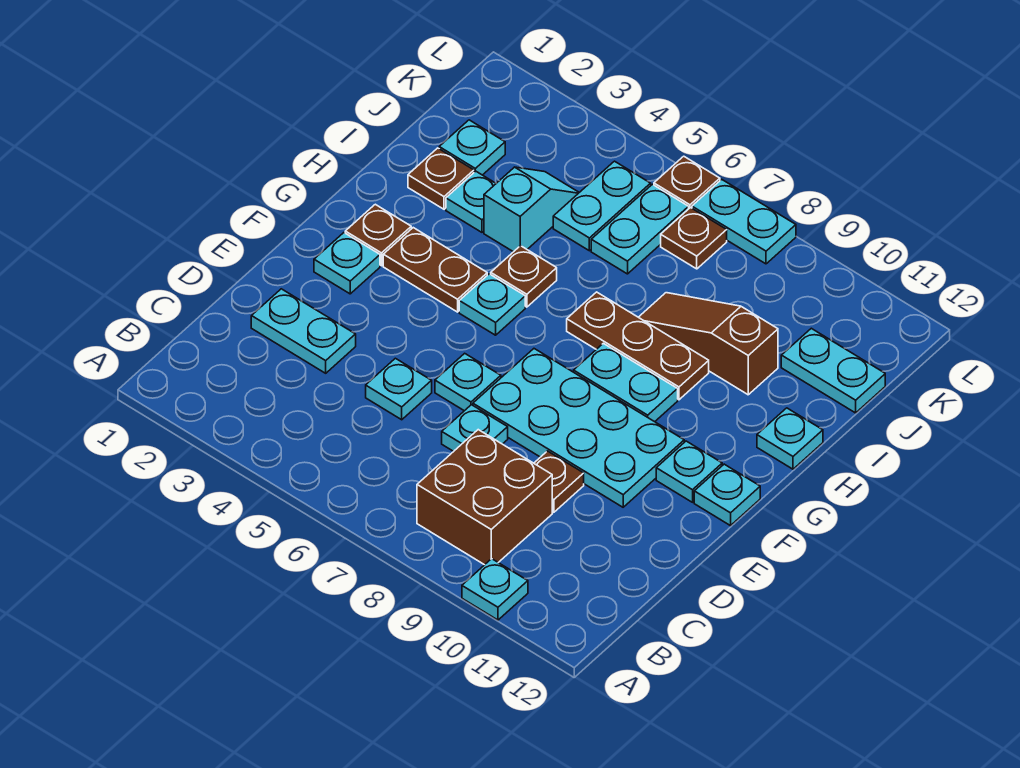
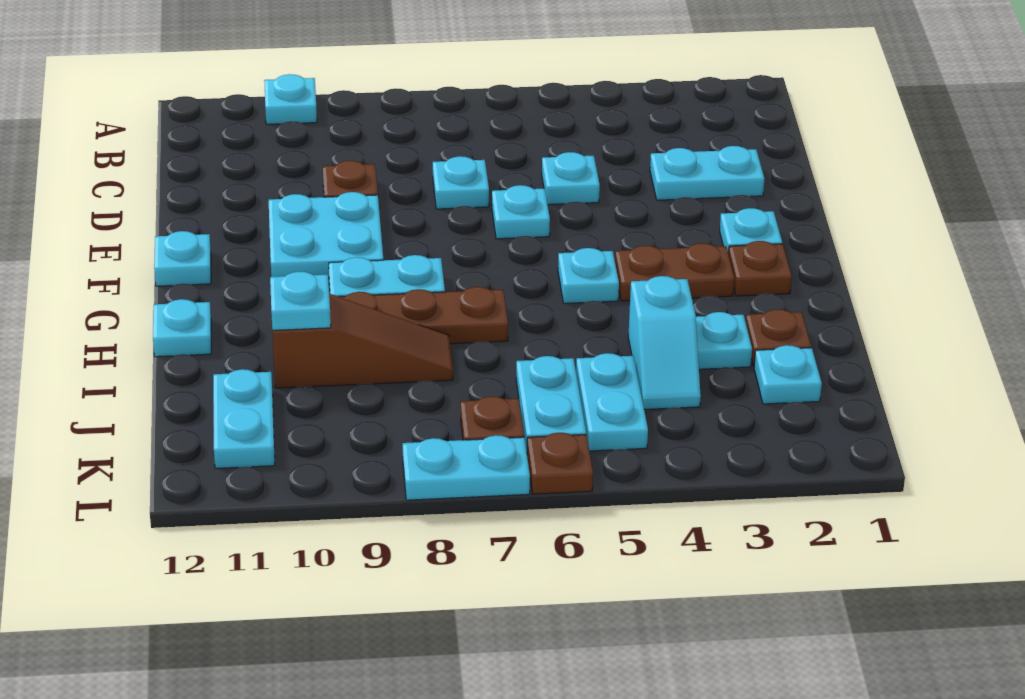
brown brick B8:C9 level 1 -> none
cyan plate E7:F10 level 1 -> cyan plate E9:F10 level 1
cyan plate F11 level 1 -> cyan plate I10 level 2
brown plate H5 level 1 -> none
cyan plate J11:J12 level 1 -> cyan plate J11:K11 level 1

